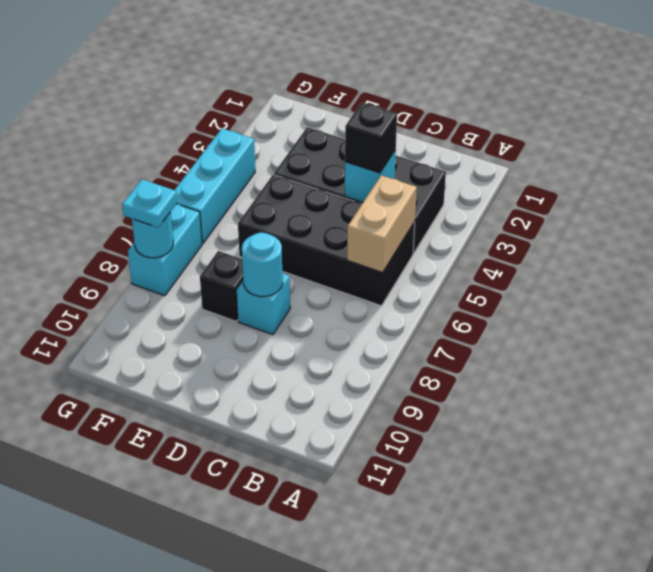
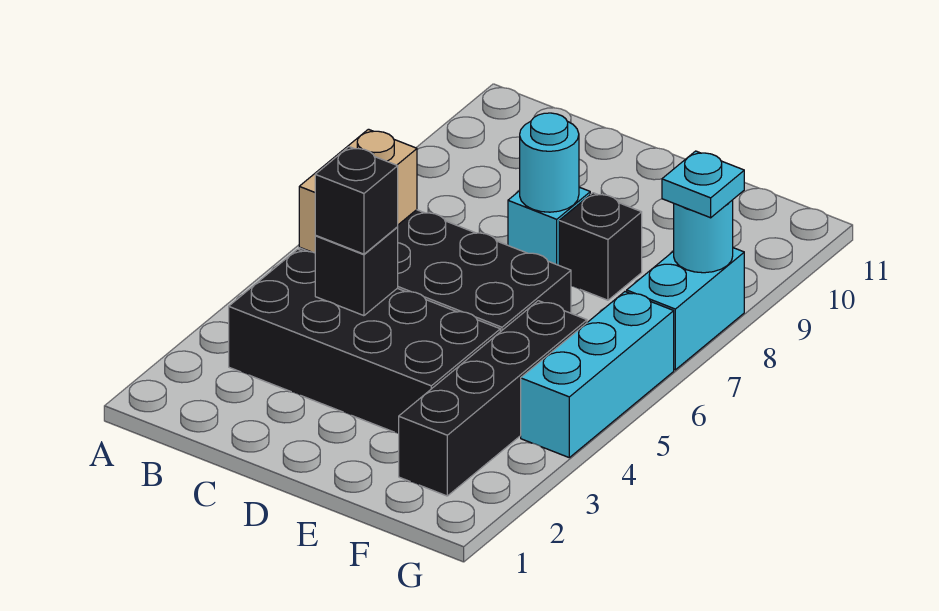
cyan brick C4 level 2 -> black brick C4 level 2
none -> black brick F2:F5 level 1

